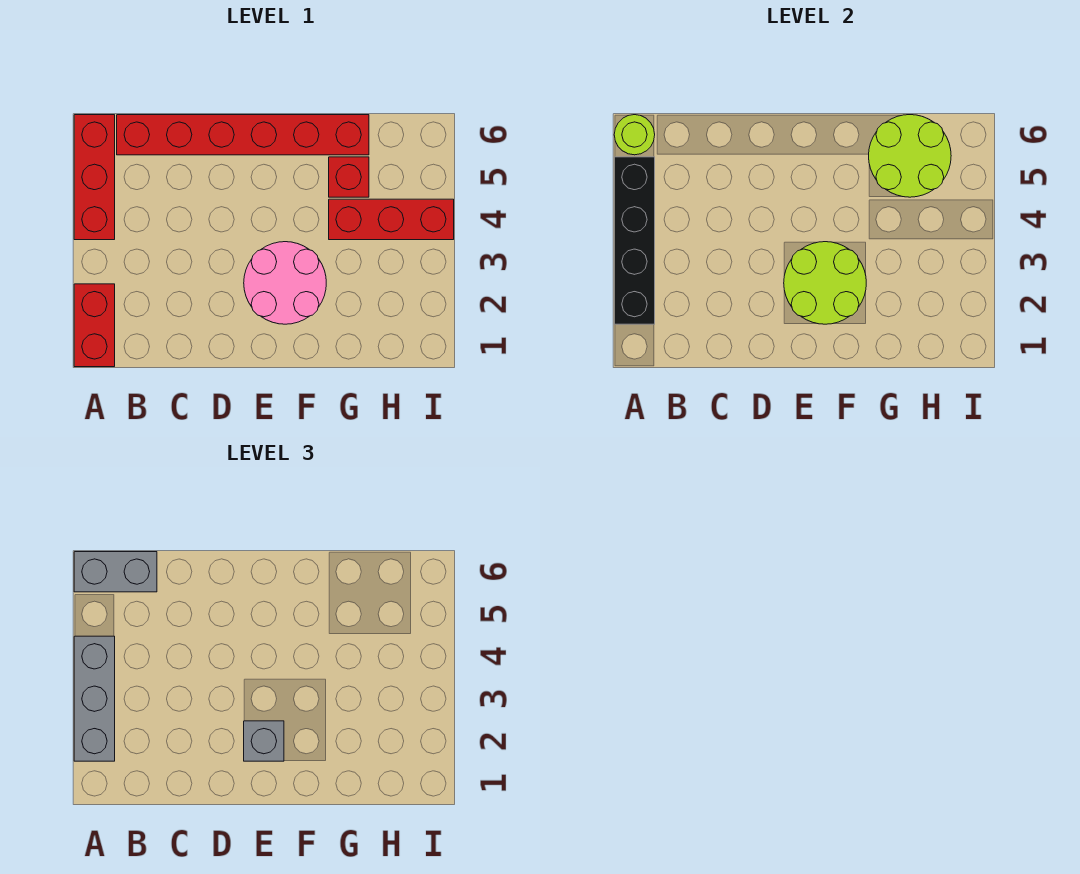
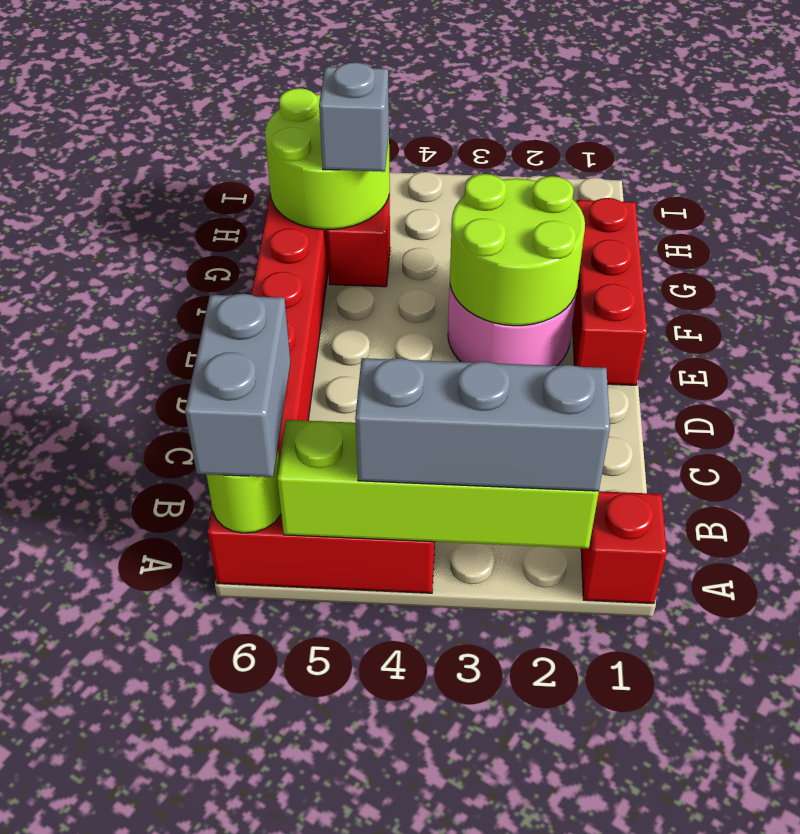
red brick A1:A2 level 1 -> red brick A1 level 1
black brick A2:A5 level 2 -> lime brick A2:A5 level 2
grey brick E2 level 3 -> grey brick G5 level 3
red brick G4:I4 level 1 -> red brick E1:G1 level 1

